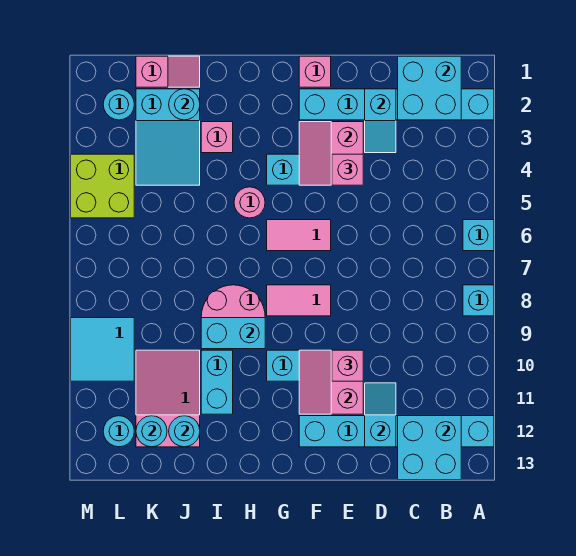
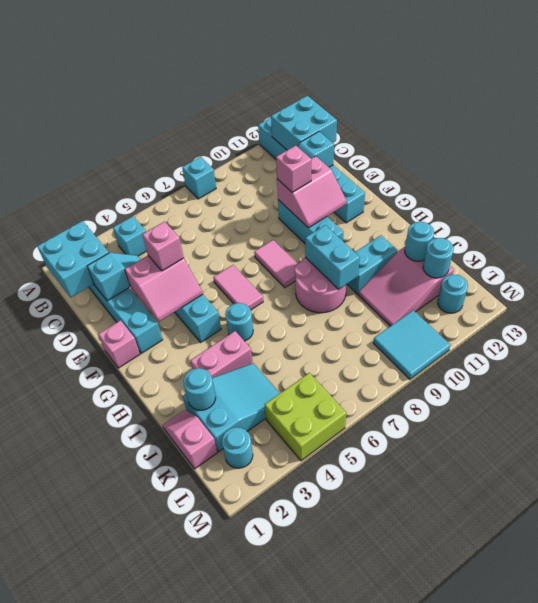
cyan brick A6 level 1 -> cyan brick B4 level 1
pink round brick H5 level 1 -> cyan round brick H5 level 1
pink brick I3 level 1 -> pink brick I3:I4 level 1

